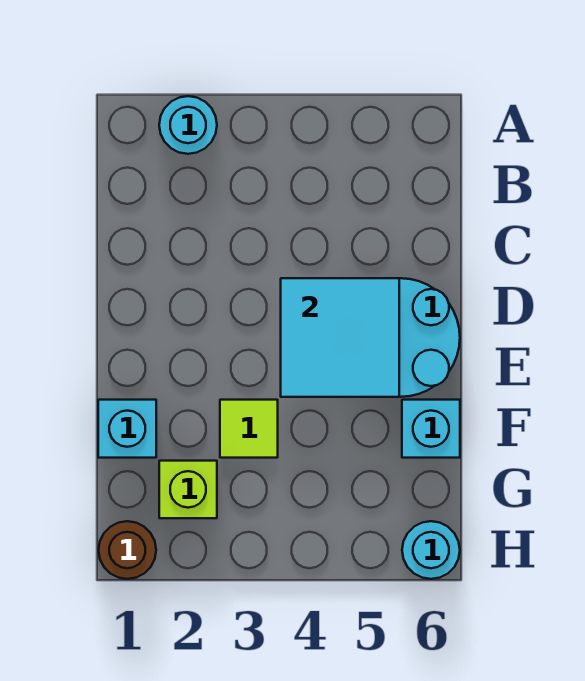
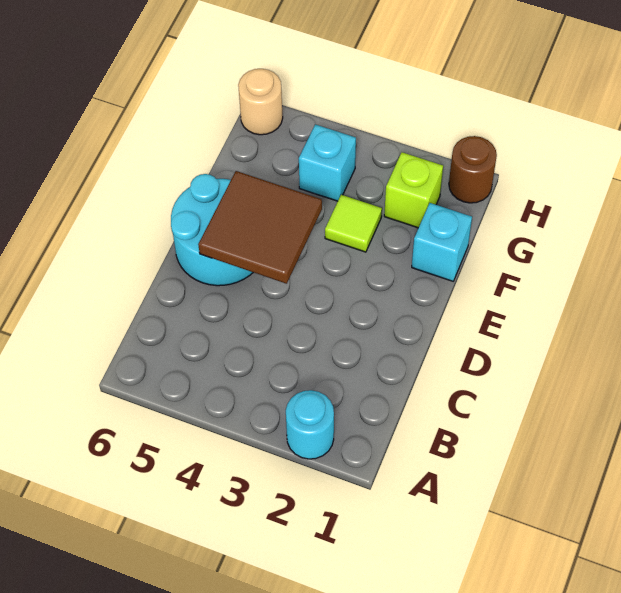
cyan tile D4:E5 level 2 -> brown tile D4:E5 level 2
cyan brick F6 level 1 -> cyan brick G4 level 1
cyan round brick H6 level 1 -> tan round brick H6 level 1

